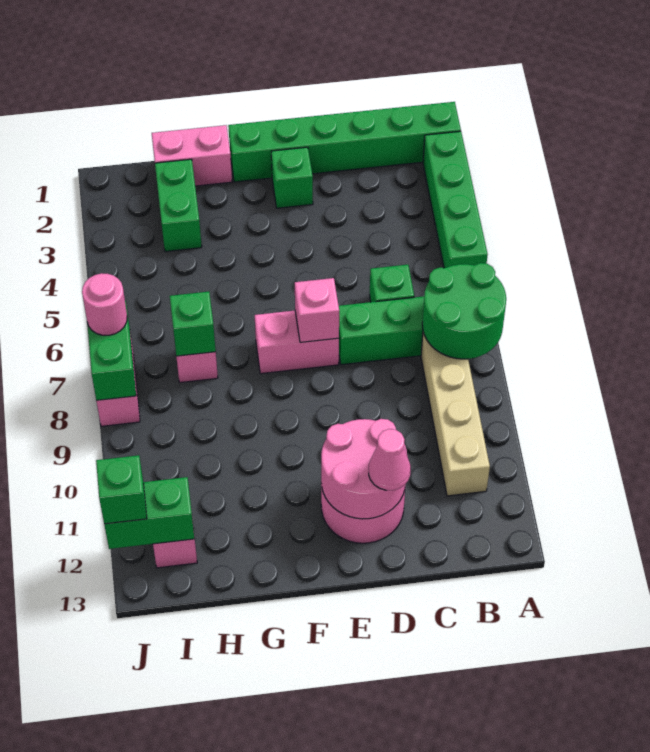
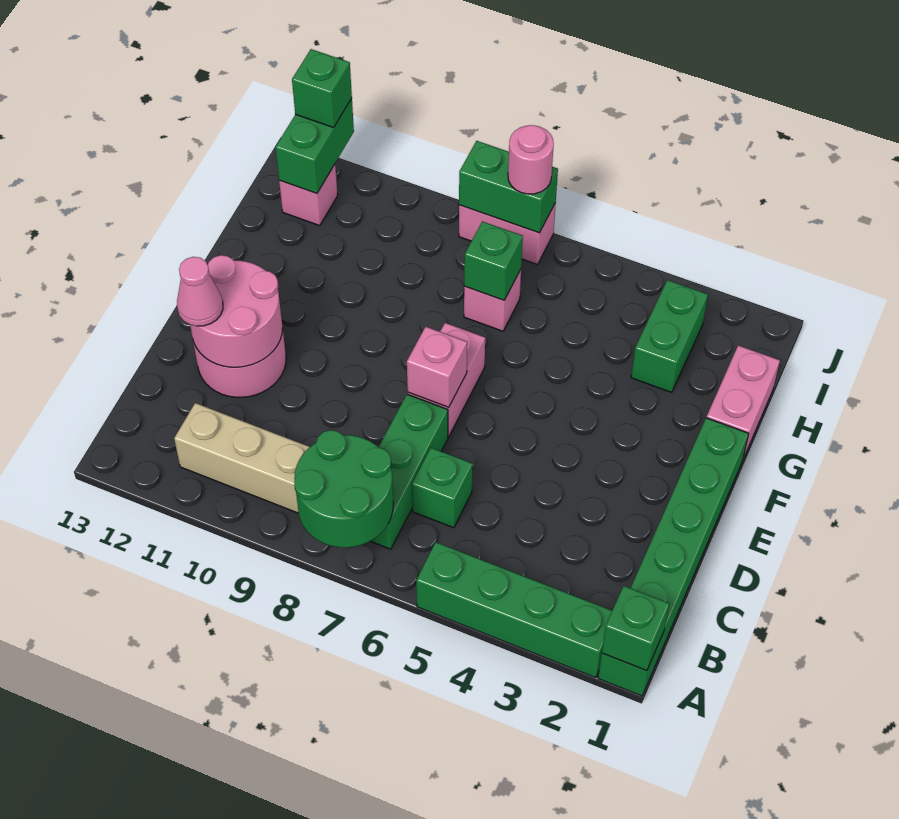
green brick E2 level 1 -> green brick A1 level 2
green brick H2:H3 level 1 -> green brick H3:I3 level 1

